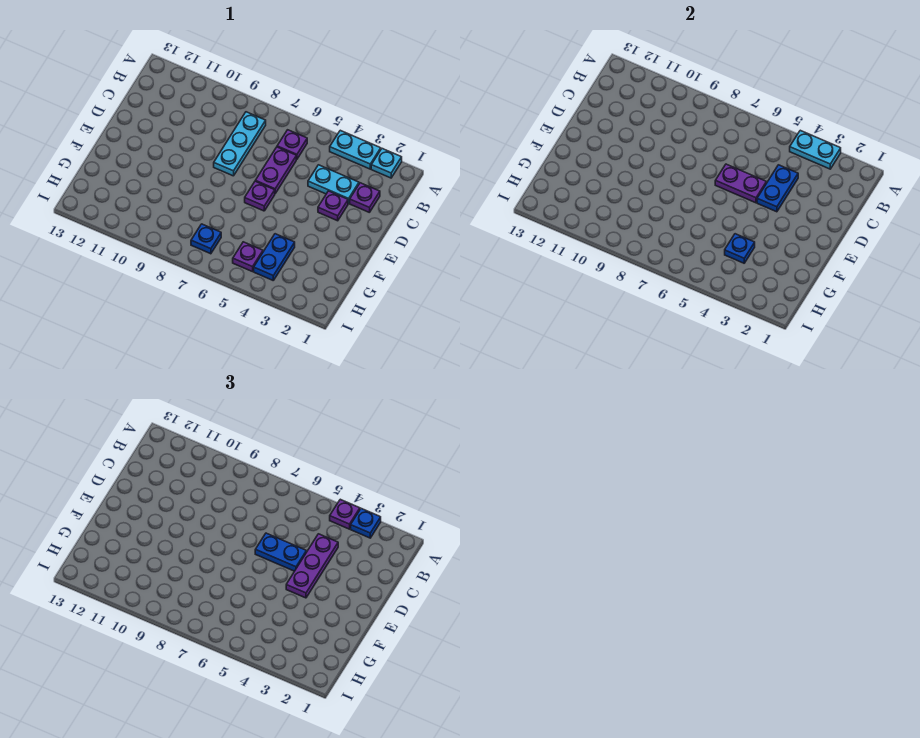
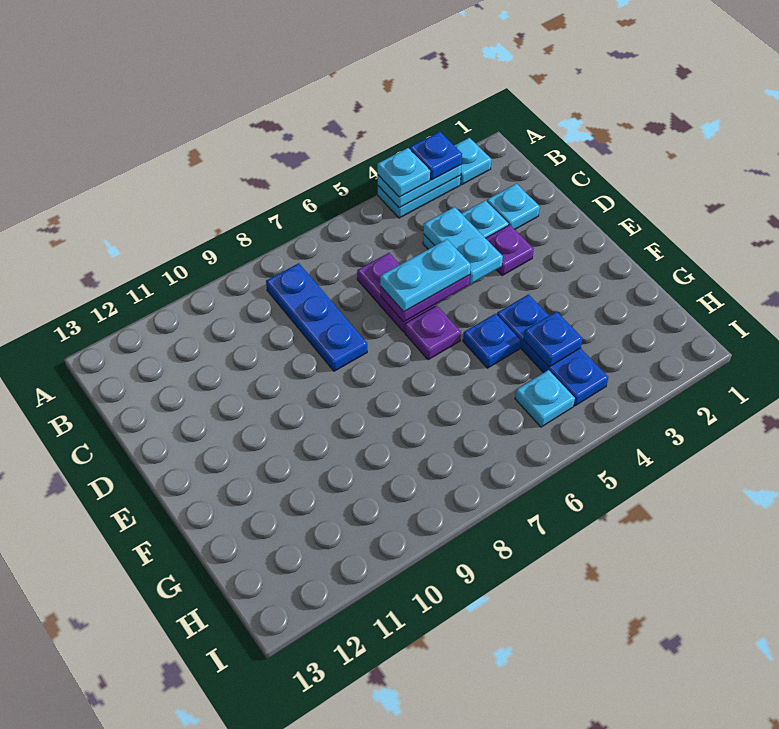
purple plate A4 level 3 -> cyan plate A4 level 3
purple plate B6 level 1 -> none
cyan plate B8:D8 level 1 -> blue plate B8:D8 level 1
purple plate C2 level 1 -> cyan plate C2 level 1
blue plate C4:D4 level 2 -> cyan plate C4:D4 level 2
purple plate C4:E4 level 3 -> none
blue plate D5:D6 level 3 -> cyan plate D5:D6 level 3
blue plate G4:H4 level 1 -> blue plate F4:H4 level 1
purple plate H5 level 1 -> cyan plate H5 level 1
blue plate H7 level 1 -> blue plate F5 level 1

